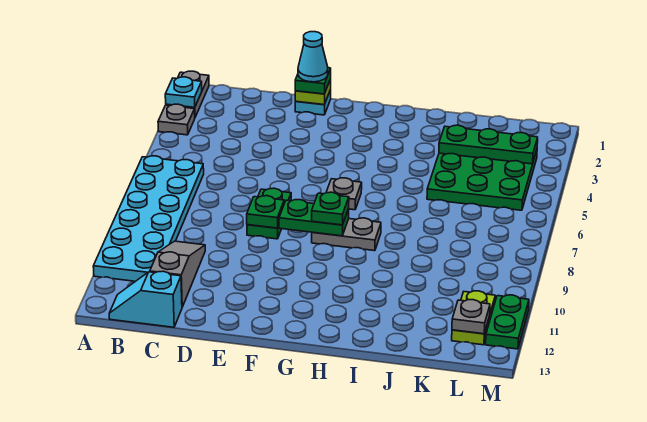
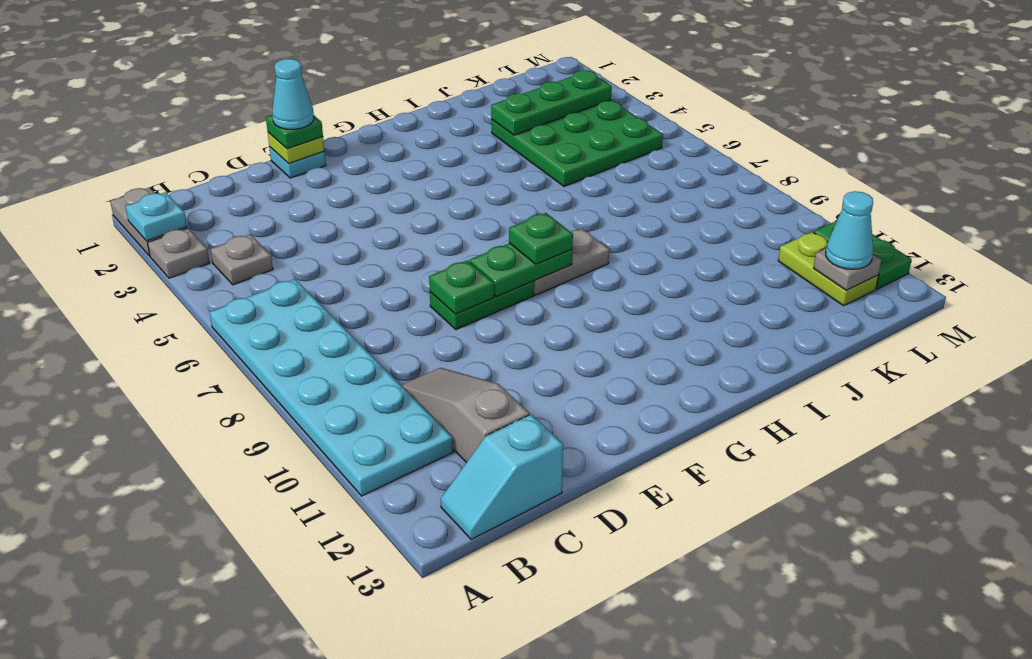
green plate E7:E8 level 1 -> green plate E8:F8 level 1
grey plate G6 level 1 -> grey plate B4 level 1
none -> cyan cone L12 level 3

